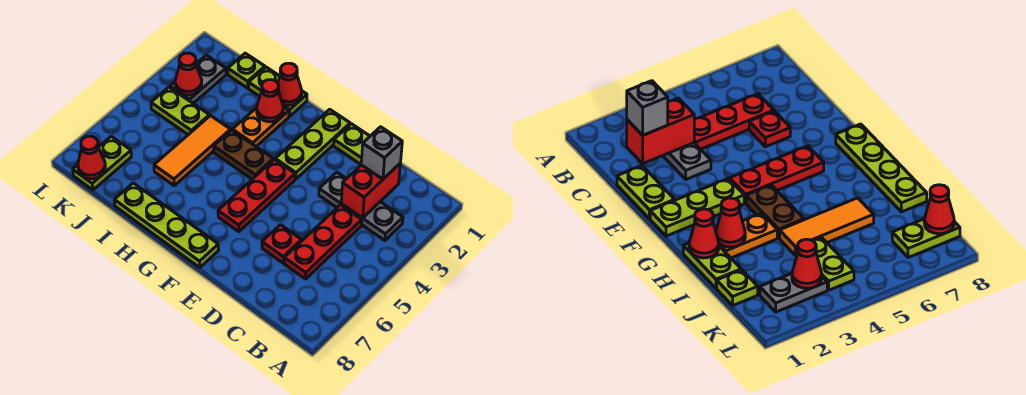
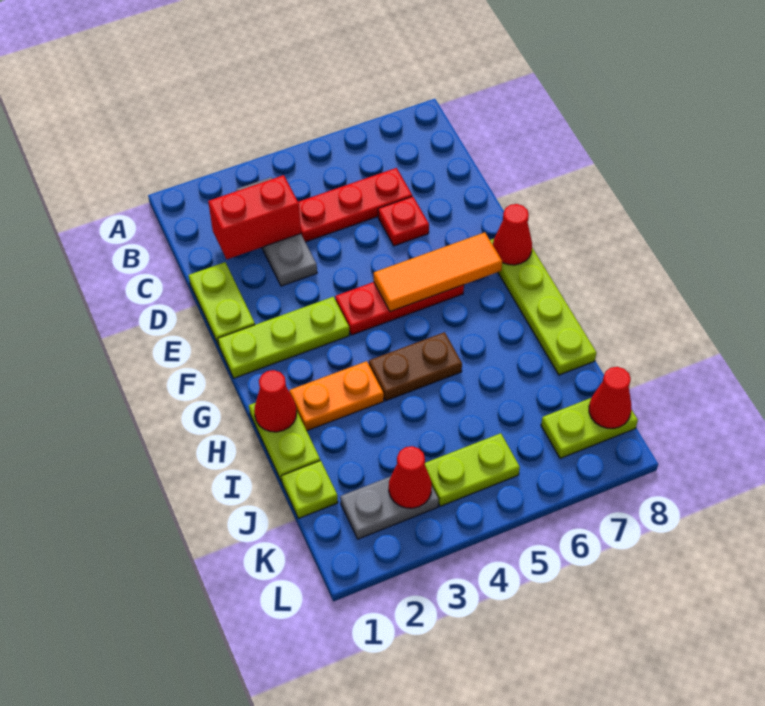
grey brick C2 level 3 -> none
brown plate G4:H4 level 1 -> brown plate H4:H5 level 1
red cone H2 level 2 -> red cone F8 level 2
orange tile I4:I6 level 1 -> orange tile F5:F7 level 2
lime plate J4:K4 level 1 -> lime plate K4:K5 level 1

